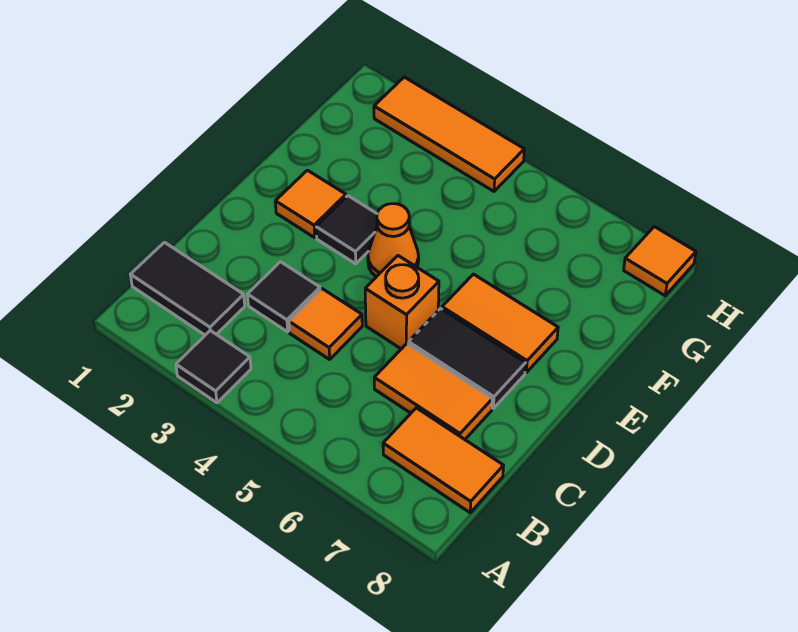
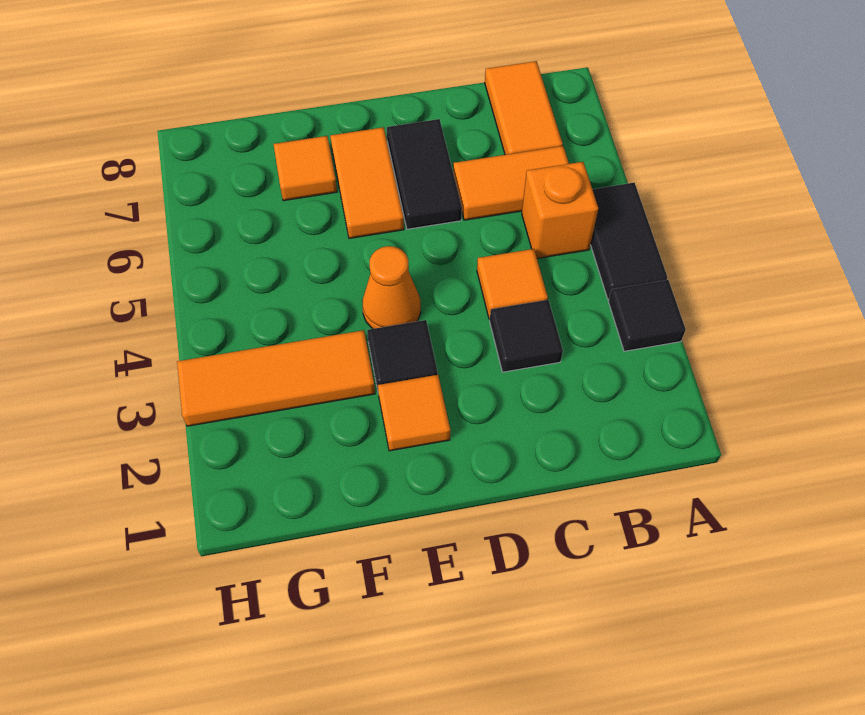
black tile B1:B2 level 1 -> black tile A4:A5 level 1
orange tile C6:C7 level 1 -> orange tile B6:C6 level 1
orange brick D5 level 1 -> orange brick B5 level 1
orange tile H2:H4 level 1 -> orange tile F3:H3 level 1
orange tile H8 level 1 -> orange tile F7 level 1

